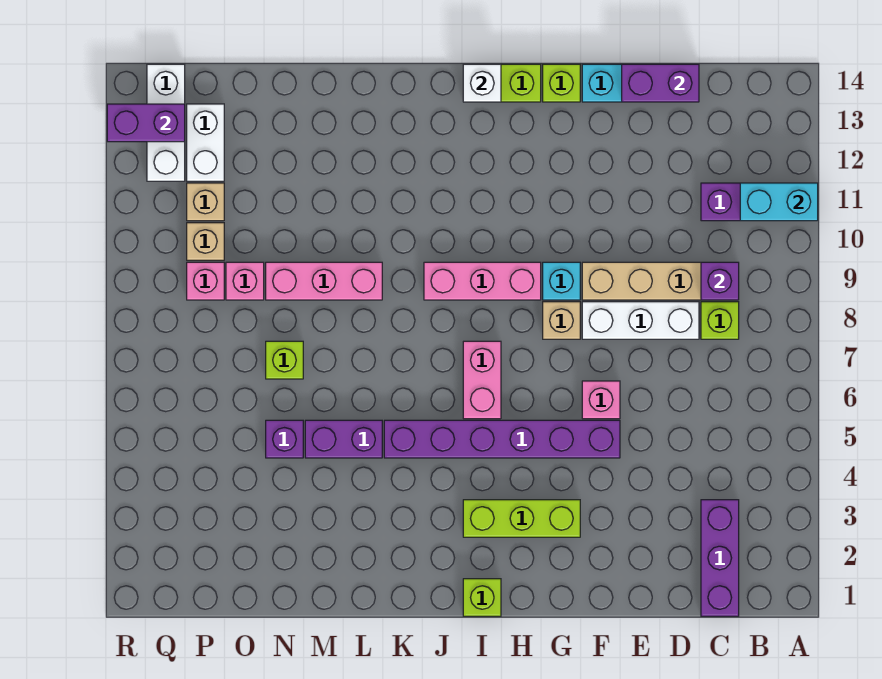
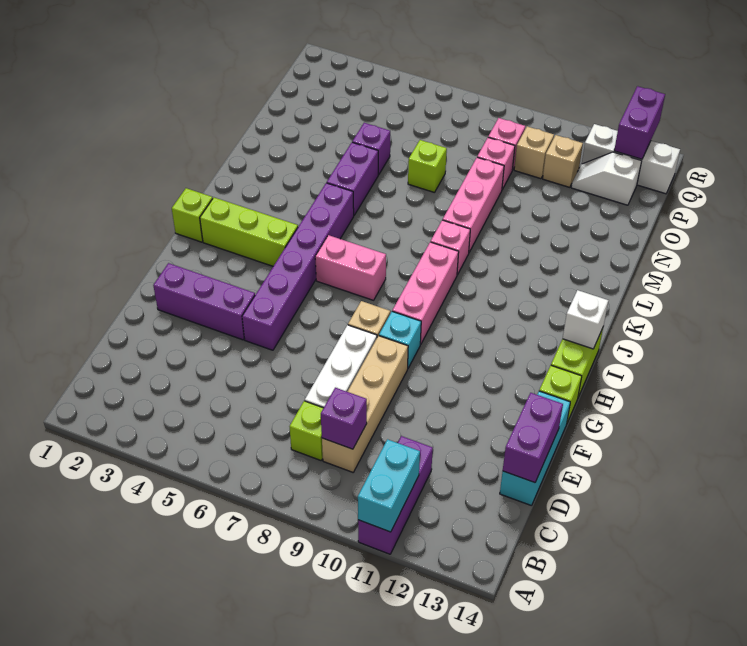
purple brick C1:C3 level 1 -> purple brick F2:F4 level 1
pink brick F6 level 1 -> pink brick K9 level 1
lime brick G3:I3 level 1 -> lime brick I2:I4 level 1
white brick P12:P13 level 1 -> white slope P12:P13 level 1 top 13

